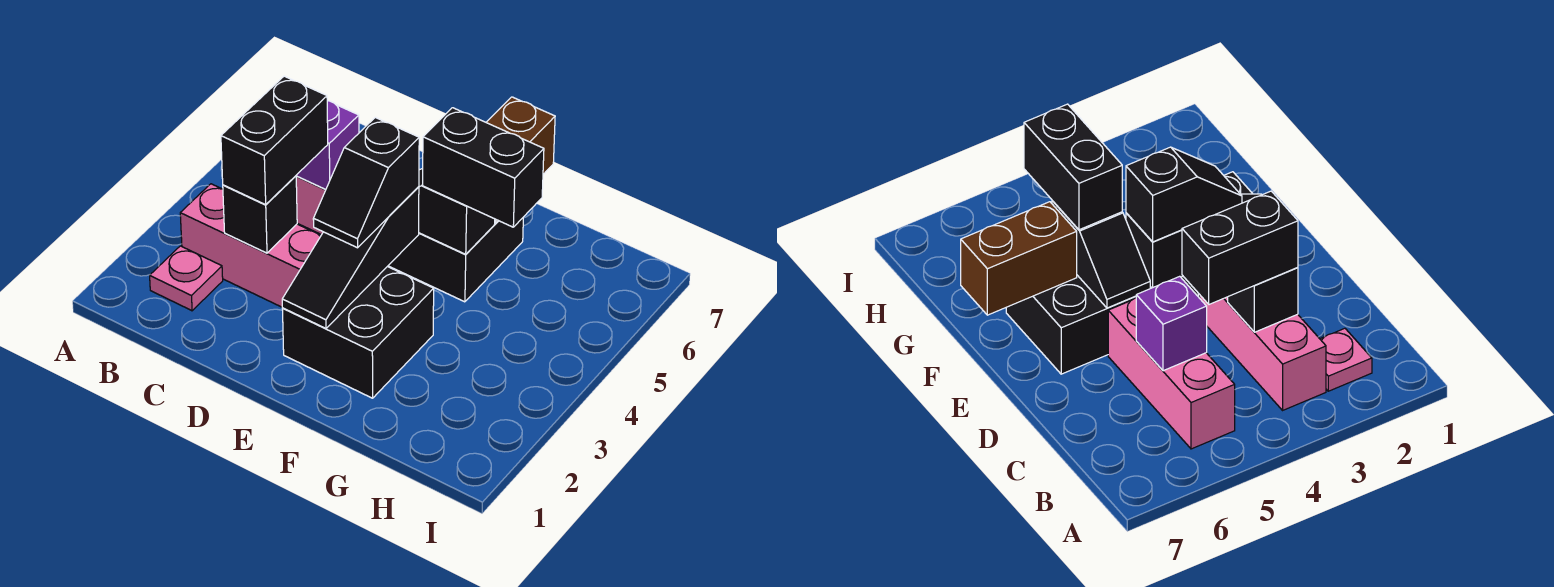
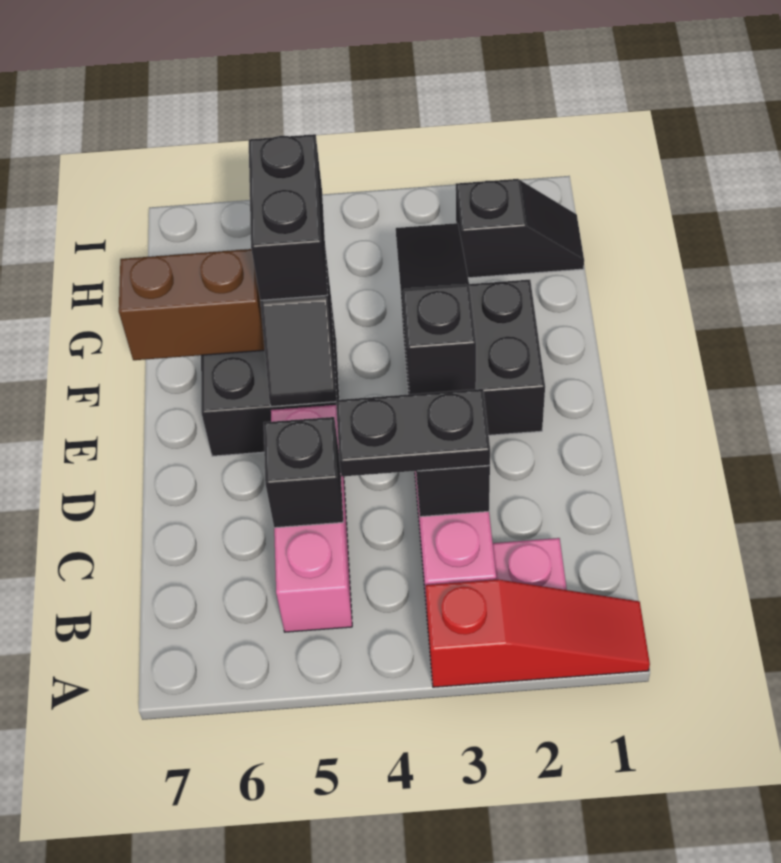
none -> red slope A1:A3 level 1 top 3
black brick C3:C4 level 3 -> black plate C3:C4 level 3
purple brick C5 level 2 -> black brick C5 level 2
black slope E2:E4 level 2 top 4 -> black slope E3:G3 level 2 top E
black slope E3:E4 level 3 top 4 -> black slope H1:H2 level 1 top 2

